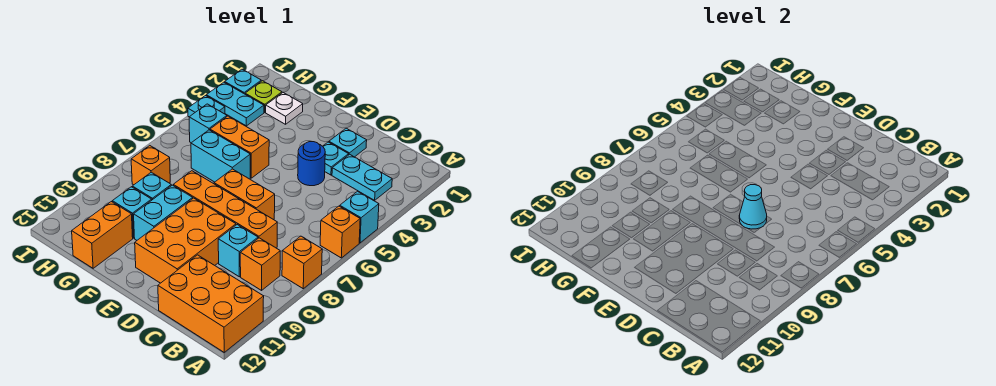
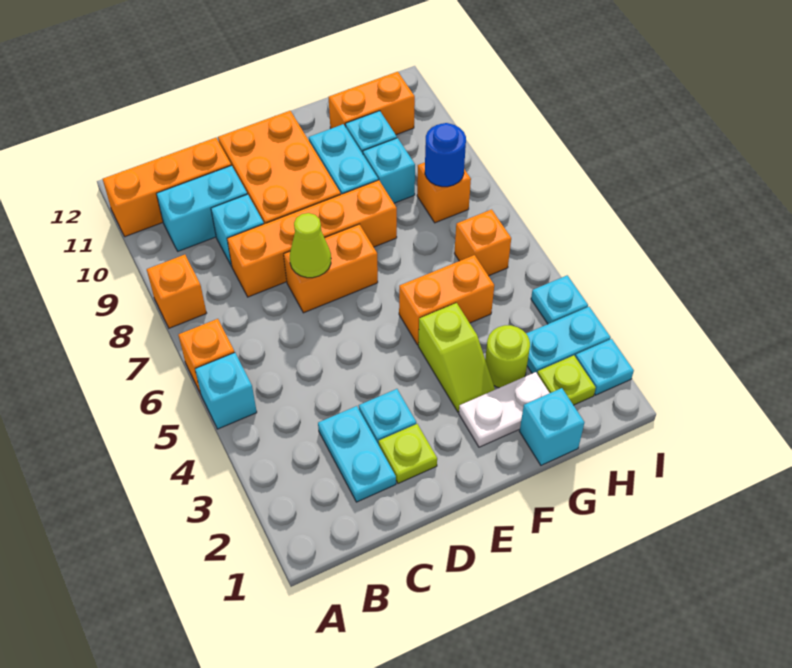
orange brick A11:C12 level 1 -> orange brick A11:C11 level 1
cyan plate B3:C3 level 1 -> cyan plate C2:C3 level 1
orange brick B9 level 1 -> orange brick H6 level 1
cyan plate D2 level 1 -> lime plate D2 level 1
blue round brick D4 level 1 -> blue round brick H8 level 2
cyan cone D7 level 2 -> lime cone D7 level 2
none -> lime slope F3:F4 level 1 top 4
cyan brick F6:G6 level 1 -> cyan brick B10:C10 level 1
white plate G2 level 1 -> white plate F2:G2 level 1
none -> lime round brick G3 level 1
orange brick G11:G12 level 1 -> orange brick G11:H11 level 1
cyan brick H5 level 1 -> cyan brick G1 level 1

